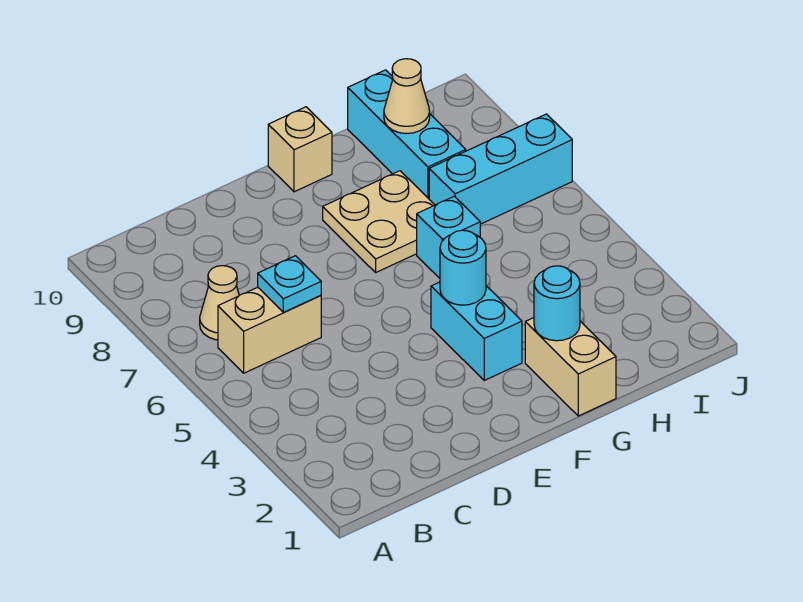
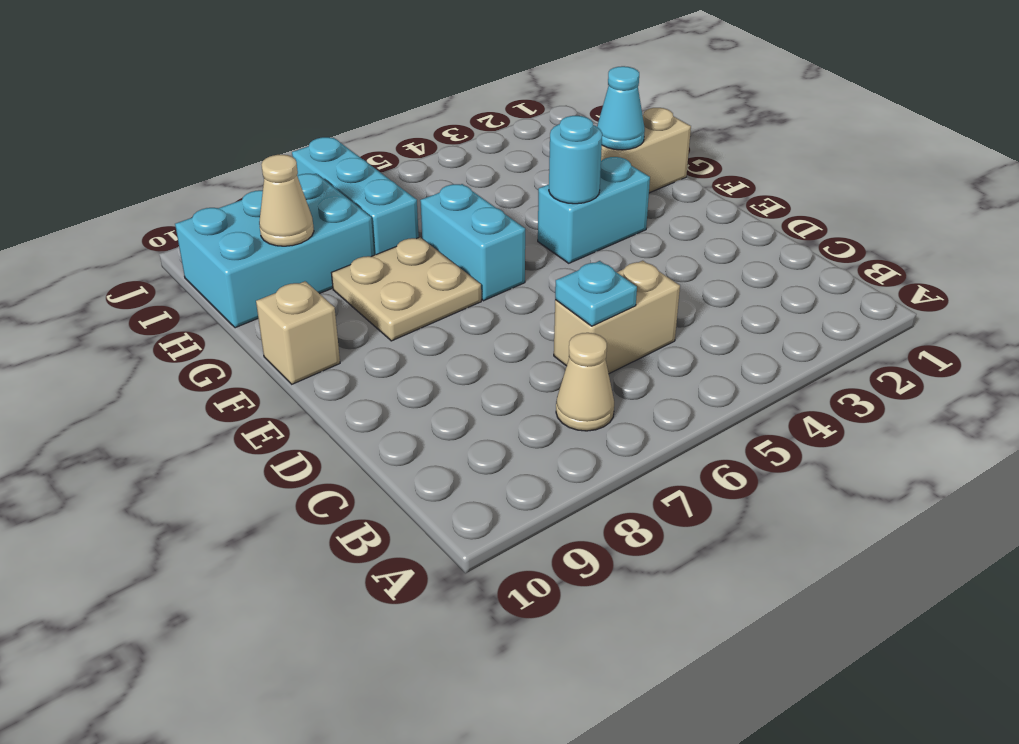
tan brick B6:C6 level 1 -> tan brick C5:C6 level 1
cyan round brick G2 level 2 -> cyan cone G2 level 2
cyan brick G6 level 1 -> cyan brick F6:G6 level 1
cyan brick H8:H10 level 1 -> cyan brick H8:I10 level 1

